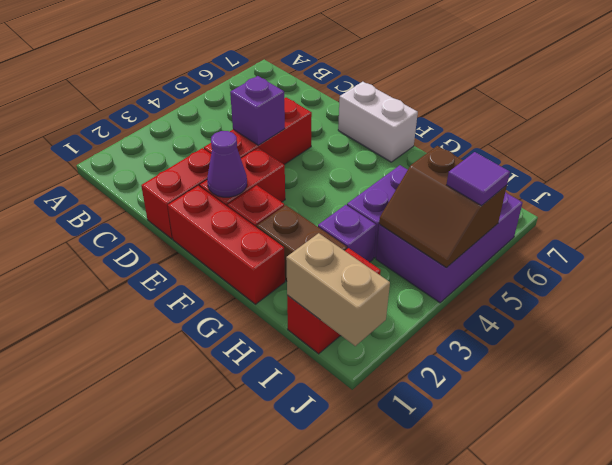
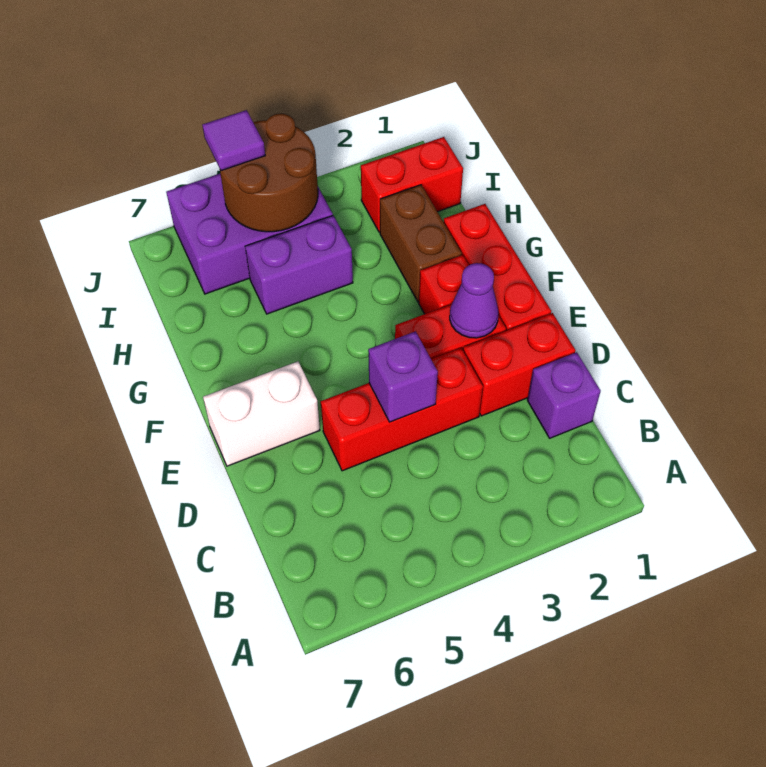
white brick E7:F7 level 1 -> white brick E6:E7 level 1
purple brick H3 level 1 -> purple brick C1 level 1
tan brick I1:J1 level 2 -> none
brown slope I4:J5 level 2 top 5 -> brown round brick I4:J5 level 2

